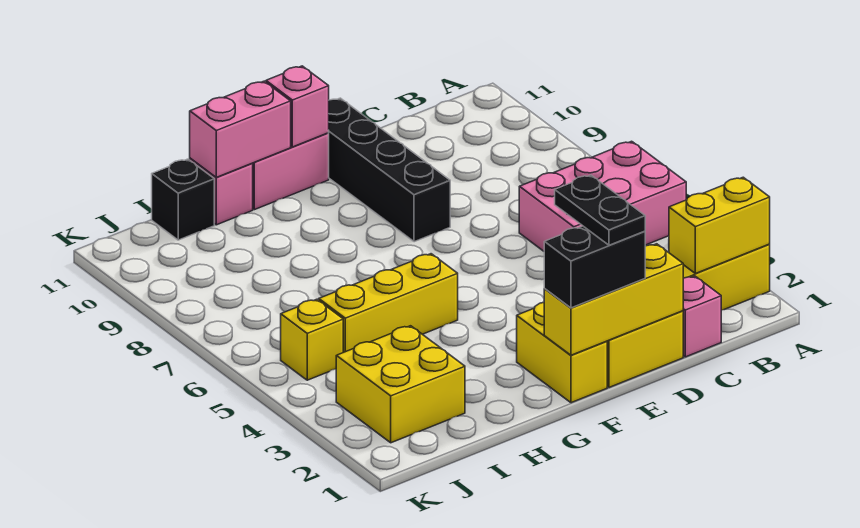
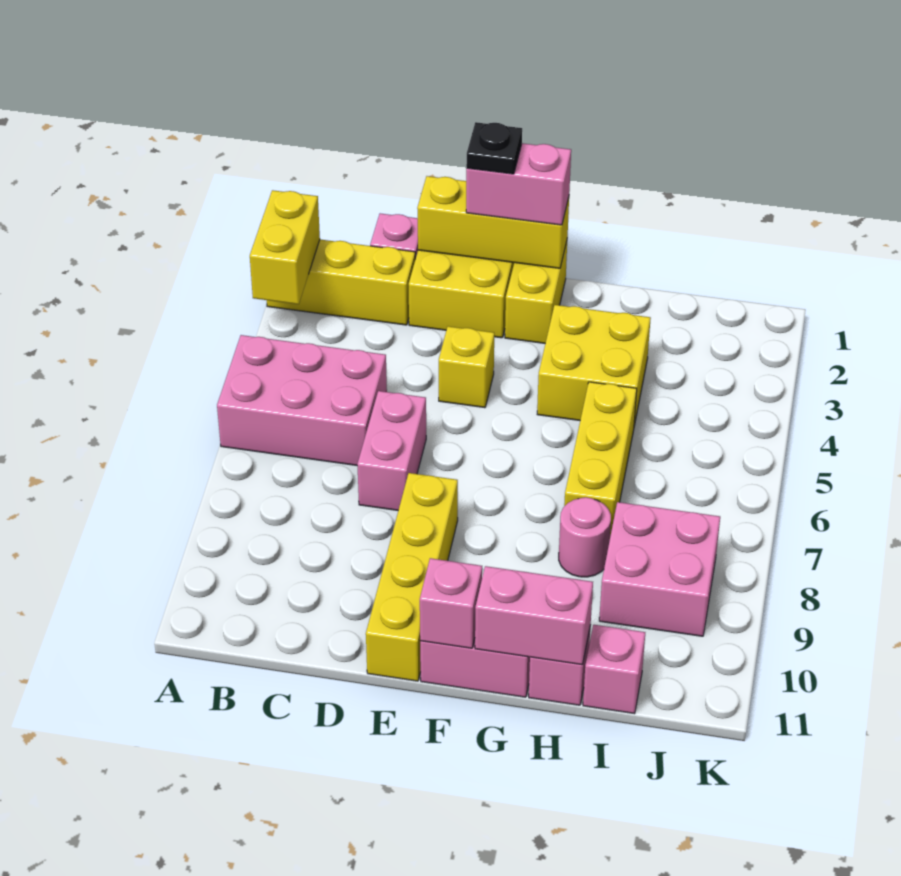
yellow brick A2:B2 level 2 -> yellow brick A2:A3 level 2
none -> pink brick D6:D7 level 1
black brick E1:F1 level 3 -> pink brick E1:F1 level 3
black plate E1:E2 level 4 -> black plate E1 level 4
black brick E8:E11 level 1 -> yellow brick E8:E11 level 1
yellow brick G5:I5 level 1 -> yellow brick H5:H7 level 1
none -> pink round brick H8 level 1
yellow brick I2:J3 level 1 -> yellow brick G3:H4 level 1
none -> pink brick I8:J9 level 1
black brick I11 level 1 -> pink brick I11 level 1
yellow brick J5 level 1 -> yellow brick E4 level 1

